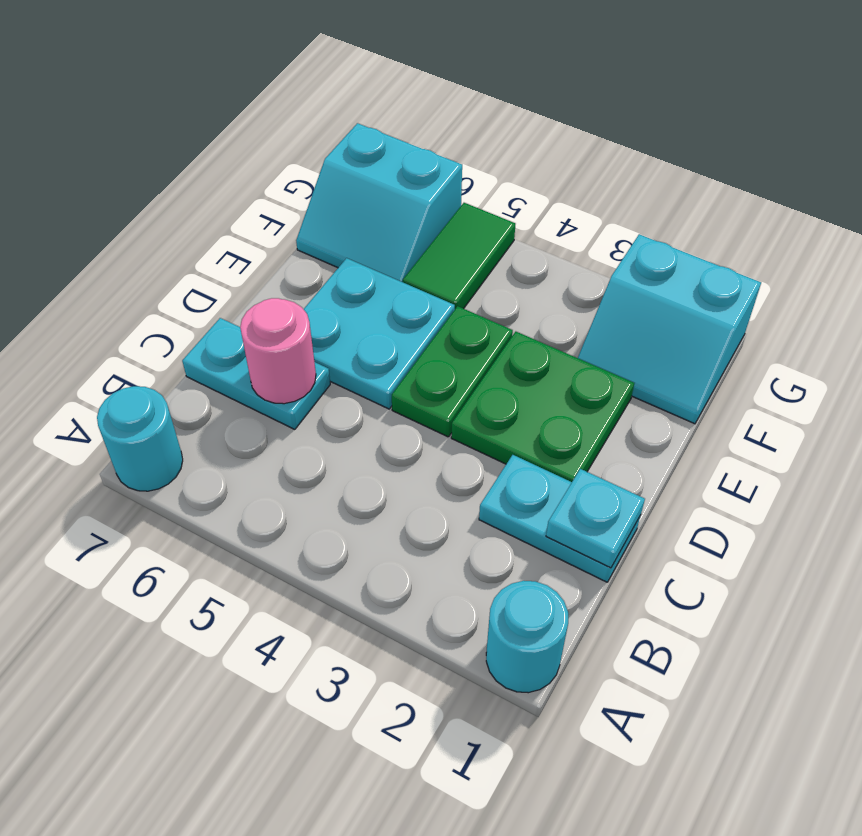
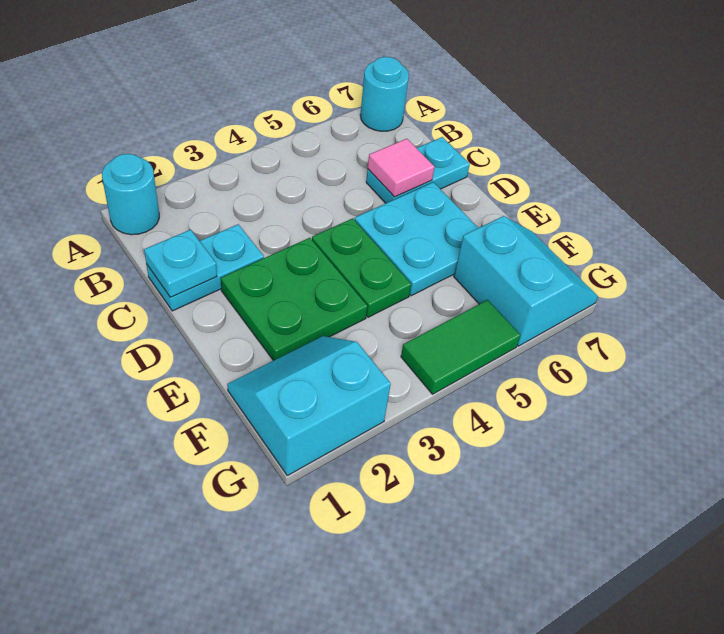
pink round brick C6 level 2 -> pink tile C6 level 2
green tile F5:G5 level 1 -> green tile G4:G5 level 1
cyan slope F6:G7 level 1 top G -> cyan slope F6:G7 level 1 top 6

